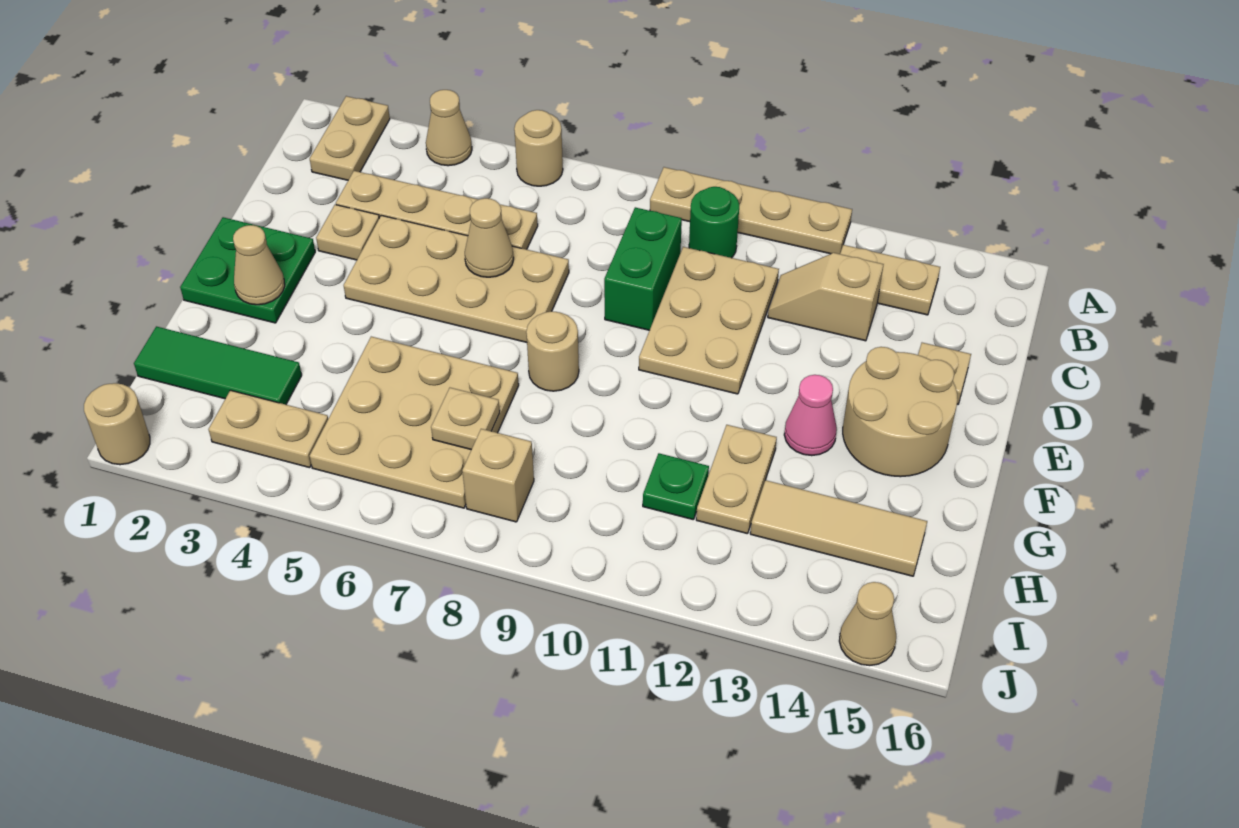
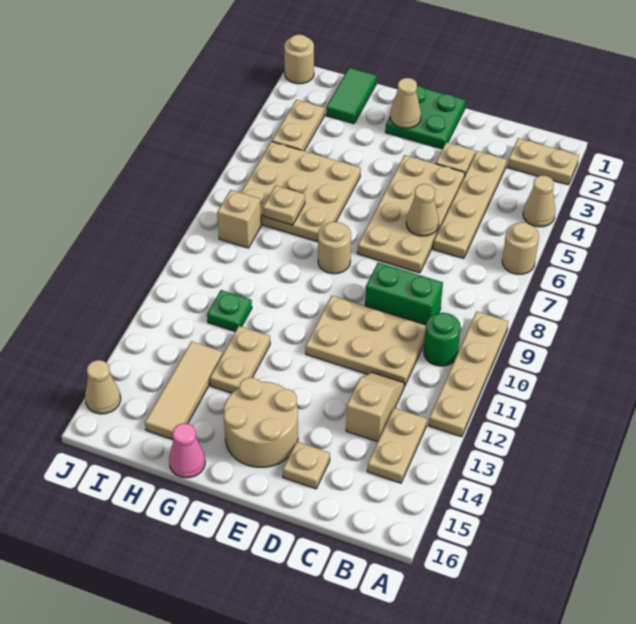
pink cone F13 level 1 -> pink cone G16 level 1
tan plate G12:H12 level 1 -> tan plate G12:G13 level 1
green tile H1:H3 level 1 -> green tile H1:H2 level 1

